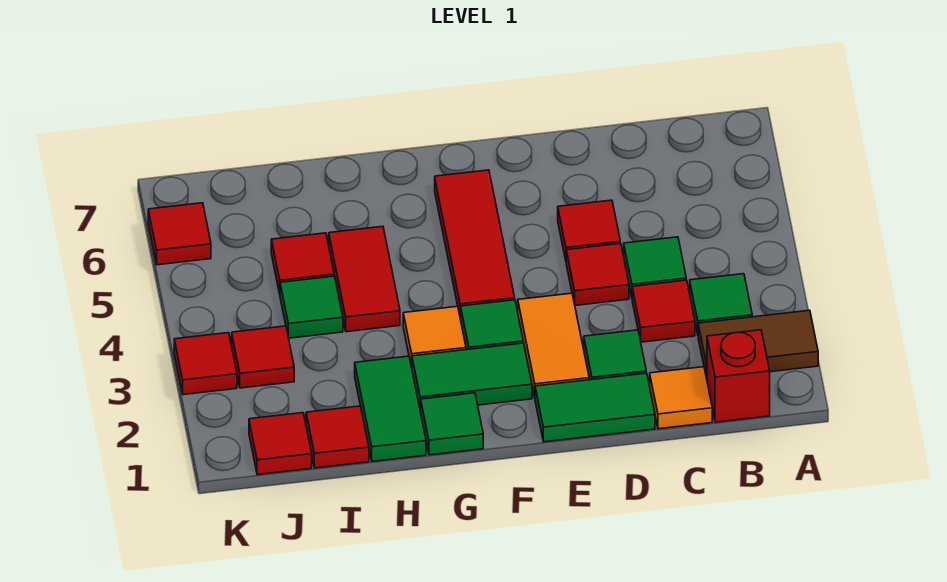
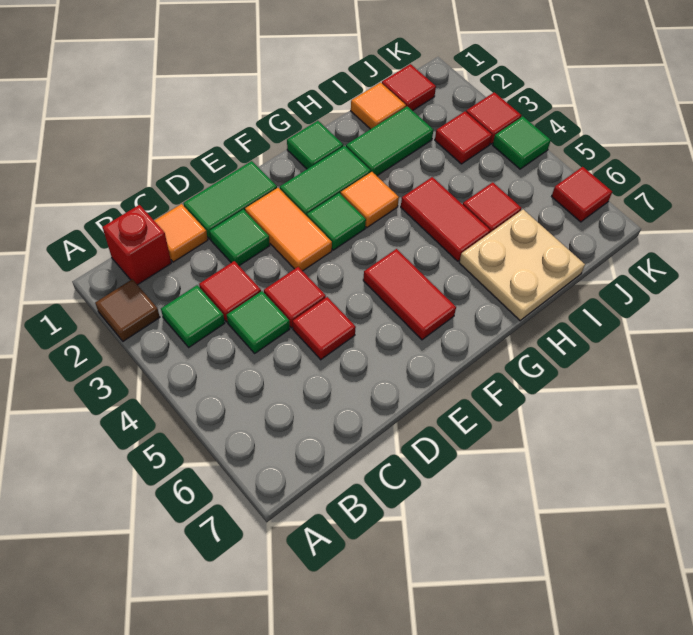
brown tile A2:B2 level 1 -> brown tile A2 level 1
red tile F4:F6 level 1 -> red tile F5:F6 level 1
green tile H1:H2 level 1 -> green tile H2:I2 level 1
none -> tan plate H6:I7 level 1
red tile I1 level 1 -> orange tile I1 level 1
green tile I4 level 1 -> green tile K4 level 1

